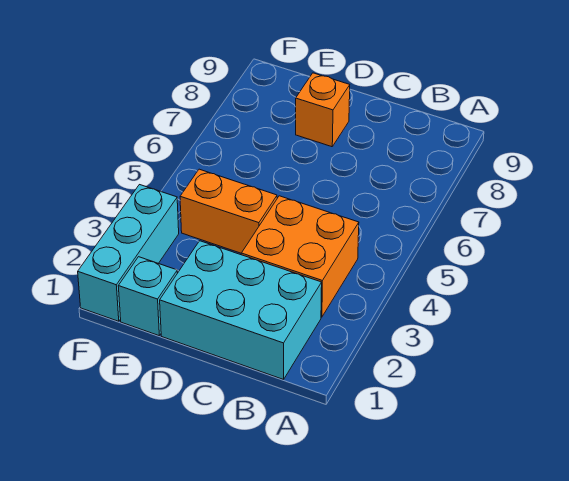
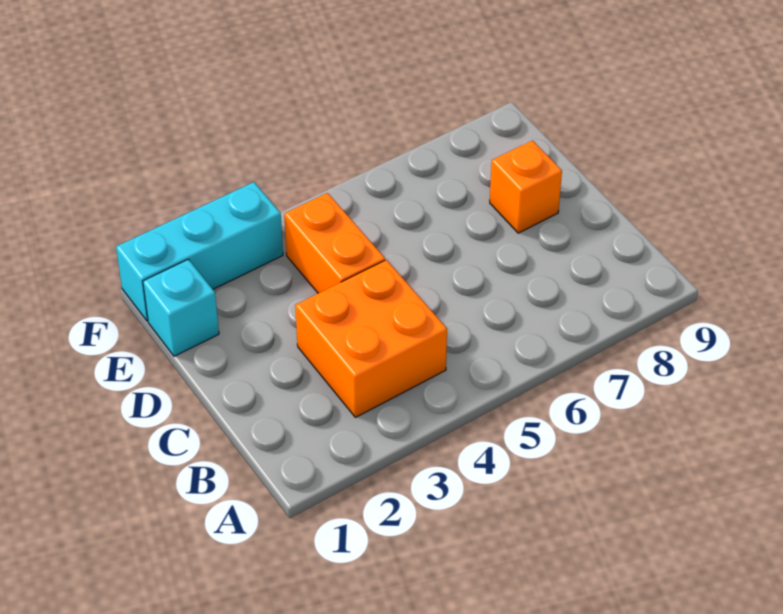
cyan brick B1:D2 level 1 -> none

